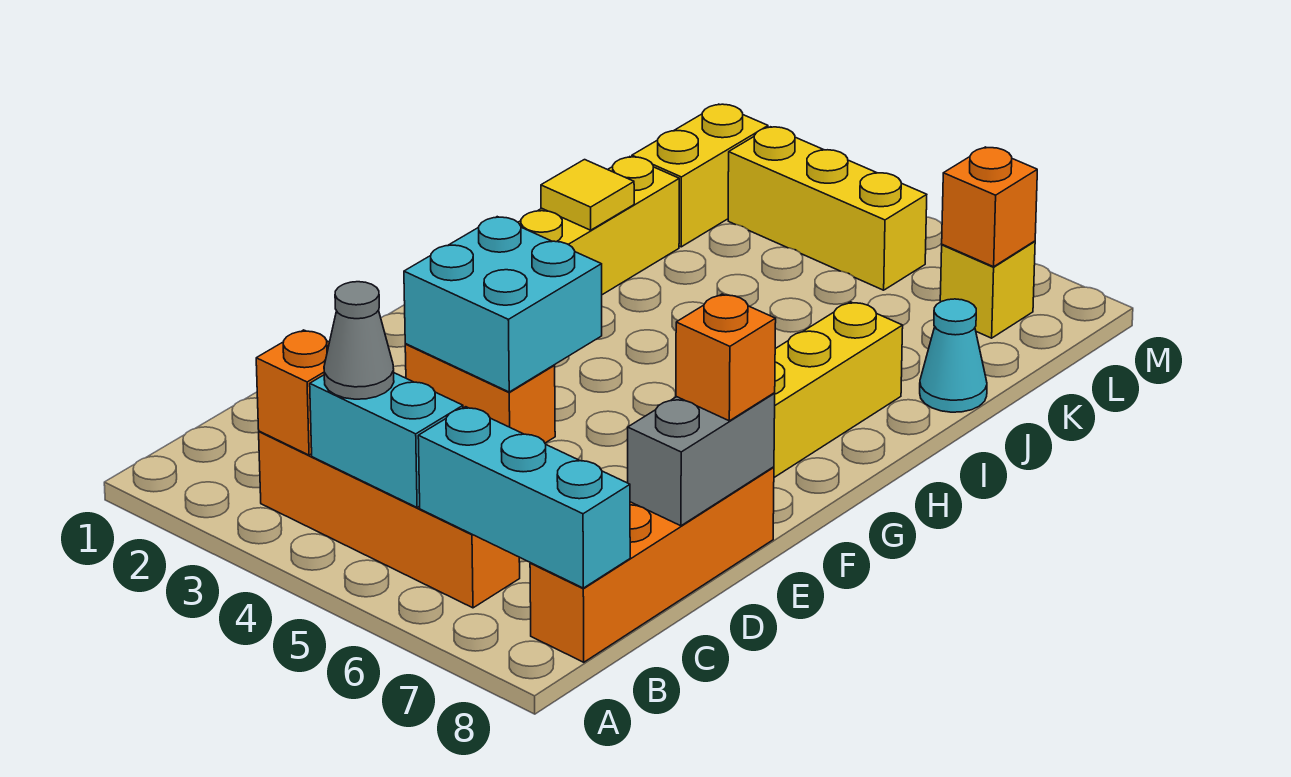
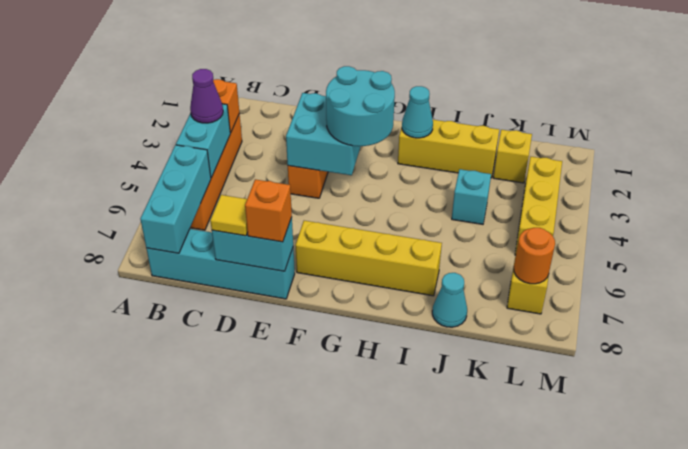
grey cone B4 level 3 -> purple cone B4 level 3
orange brick B8:E8 level 1 -> cyan brick B8:E8 level 1
grey brick D8:E8 level 2 -> cyan brick D8:E8 level 2
none -> cyan round brick F3:G4 level 3
none -> cyan cone H2 level 2
yellow tile I2 level 2 -> yellow tile D8 level 3
none -> cyan brick J4 level 1
yellow brick K2:L2 level 1 -> yellow brick K2 level 1
orange brick L7 level 2 -> orange round brick L7 level 2

